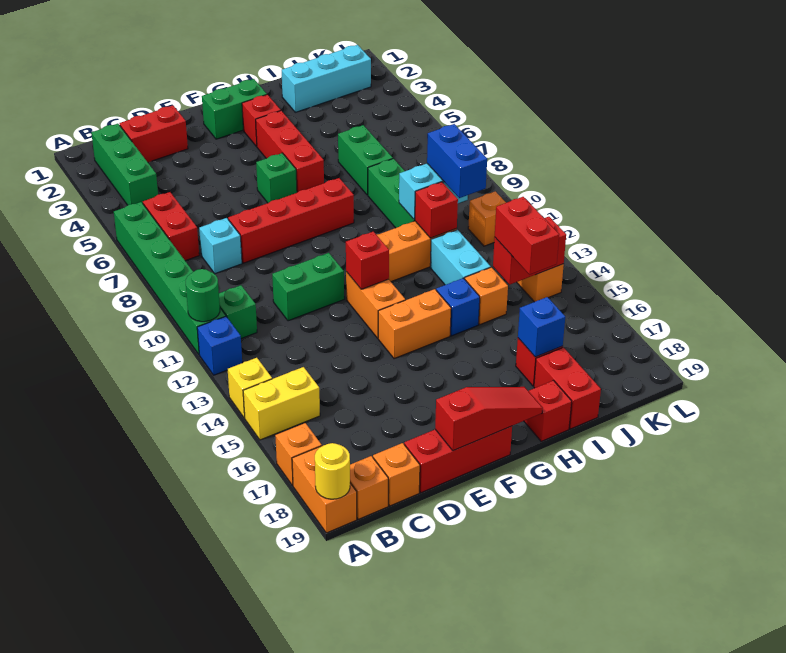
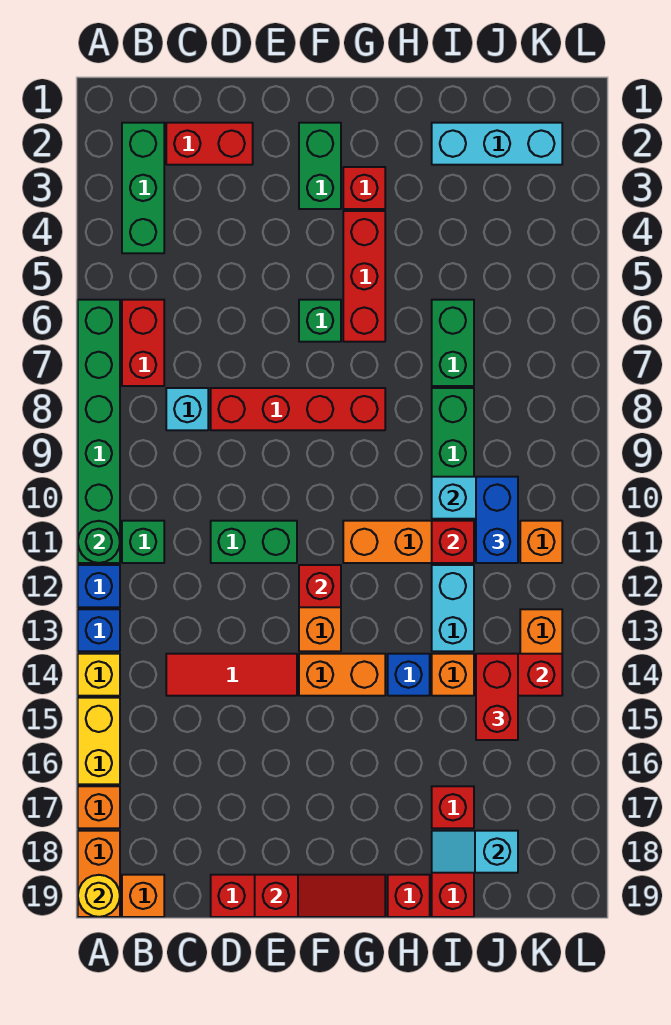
yellow brick A15:B15 level 1 -> yellow brick A15:A16 level 1
none -> red tile C14:E14 level 1
orange brick C19 level 1 -> none
green brick F2:G2 level 1 -> green brick F2:F3 level 1
blue brick I17 level 2 -> blue brick A13 level 1
none -> cyan slope I18:J18 level 2 top J

